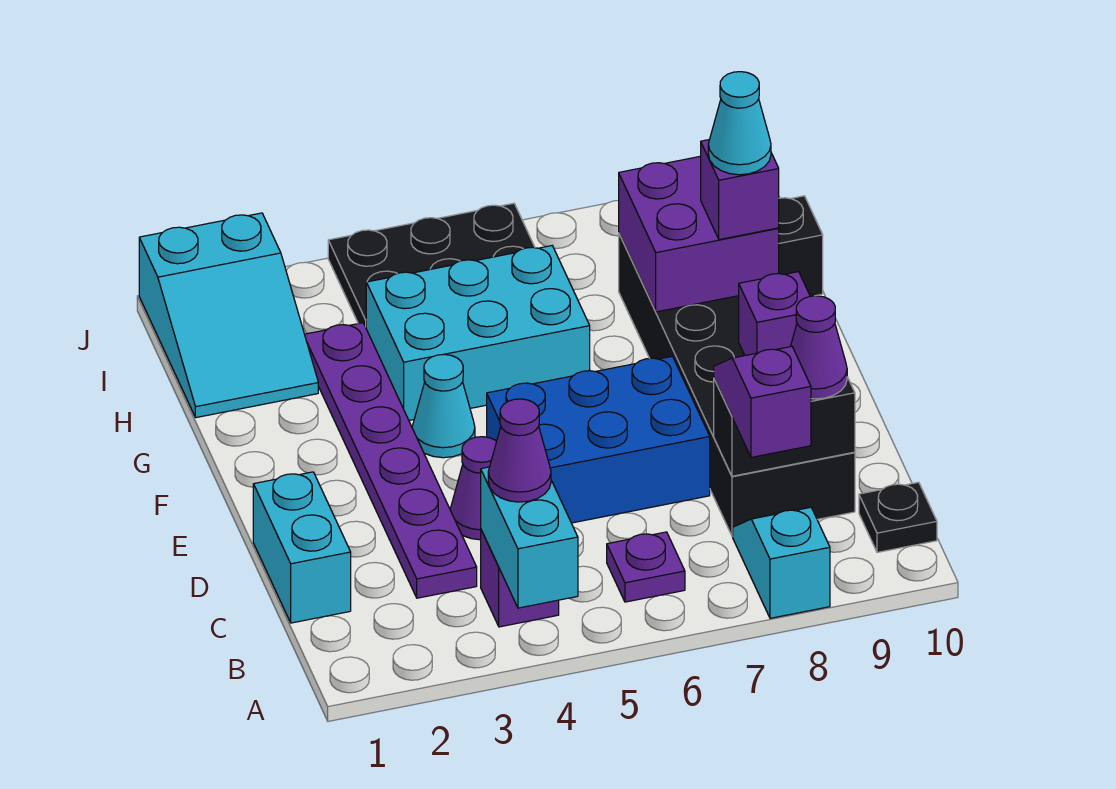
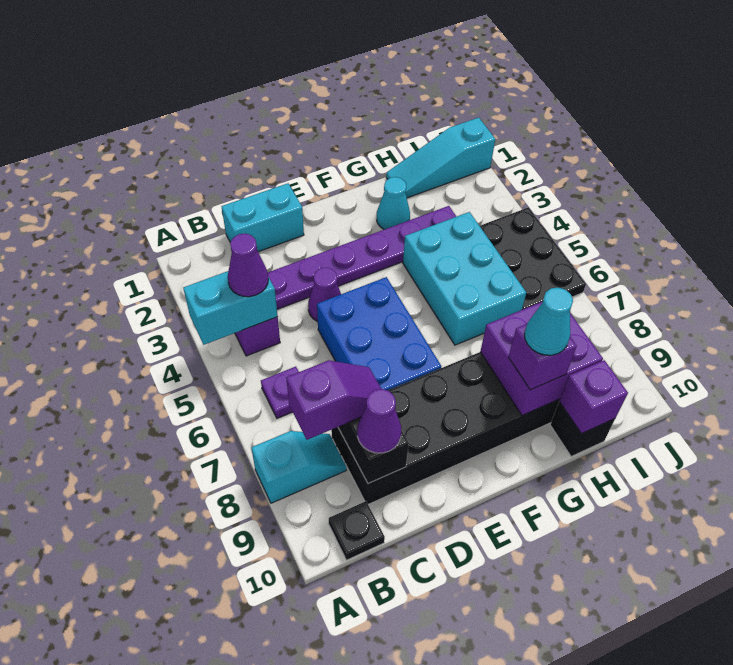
purple brick E9 level 2 -> purple brick H10 level 2
cyan cone F4 level 1 -> cyan cone G2 level 1
cyan slope H1:J2 level 1 top J -> cyan slope H1:J1 level 1 top J

